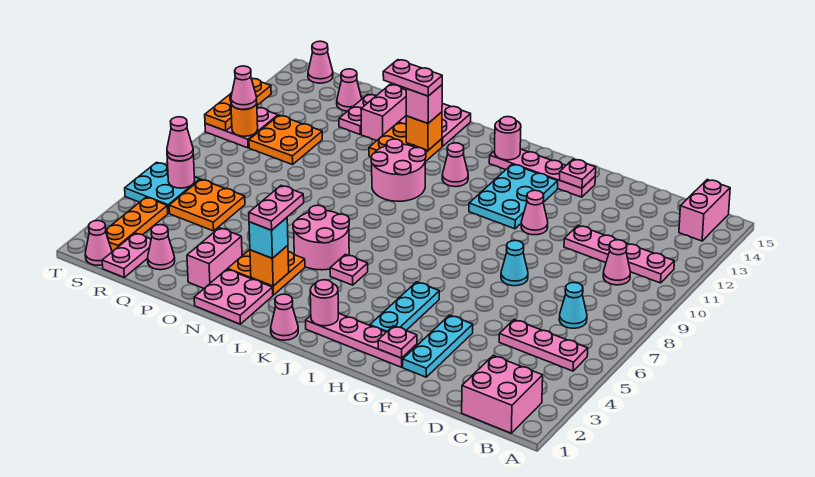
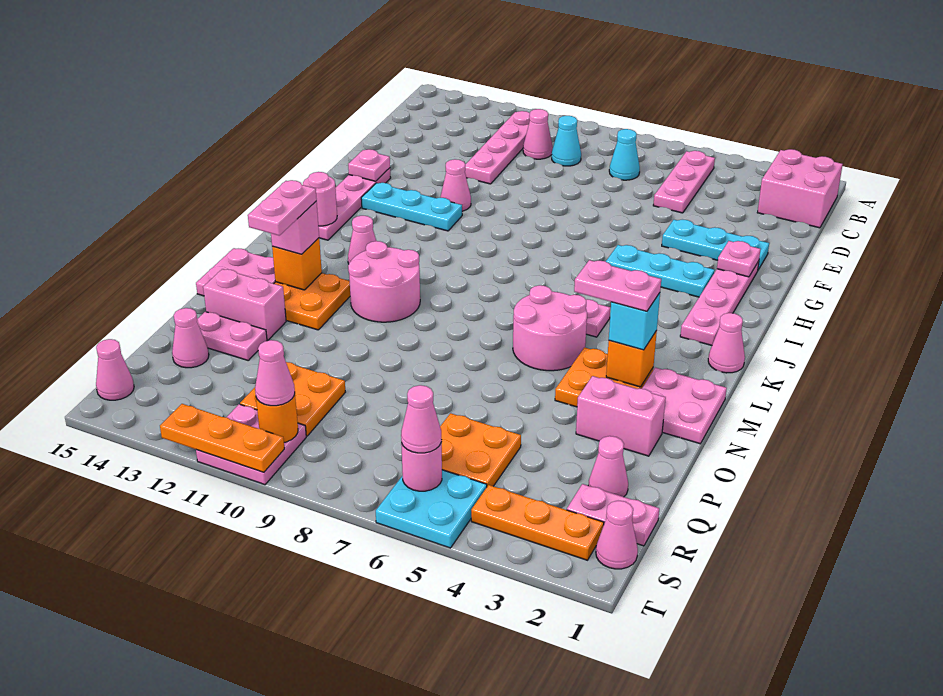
pink brick B14:B15 level 1 -> none
cyan cone F8 level 1 -> cyan cone C9 level 1
cyan plate H11:I13 level 1 -> cyan plate H11:H13 level 1
pink round brick J2 level 2 -> none

